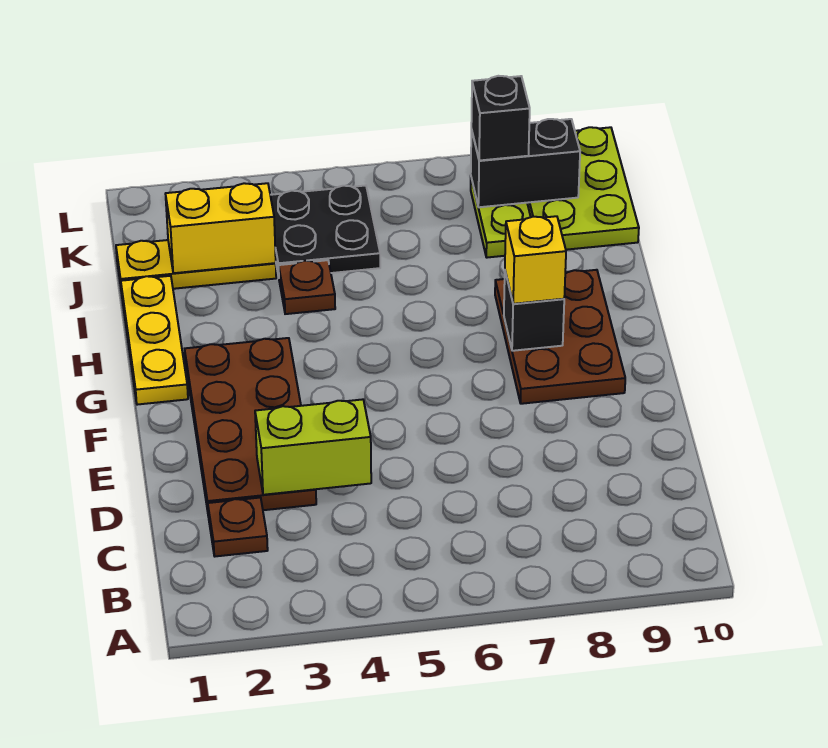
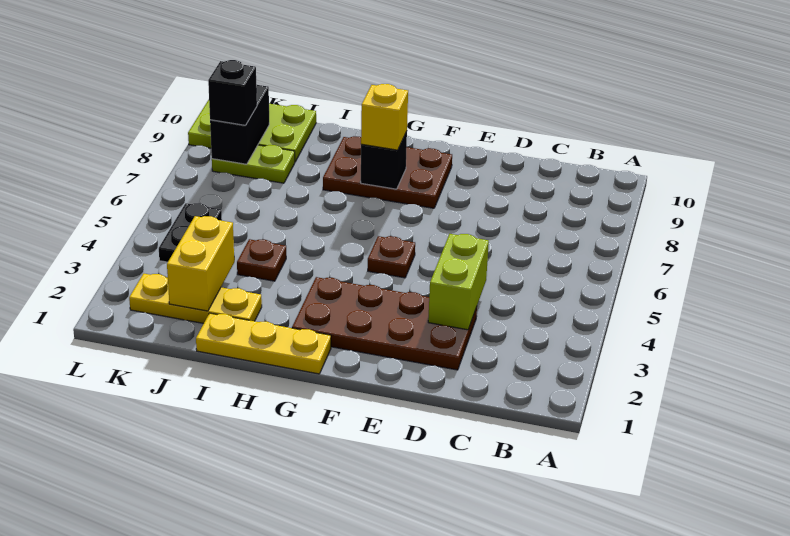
brown plate C2 level 1 -> brown plate F5 level 1
yellow plate J1:J3 level 1 -> yellow plate I2:K2 level 1
black plate J4:K5 level 1 -> black plate K4:K5 level 1

